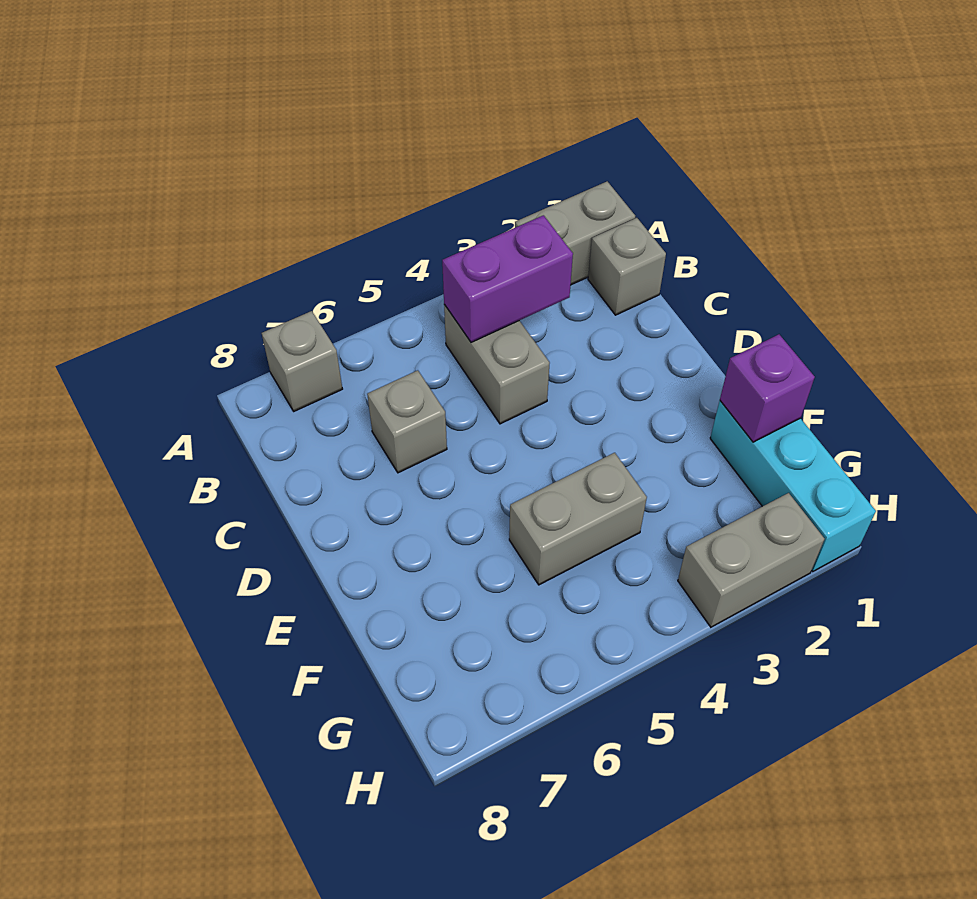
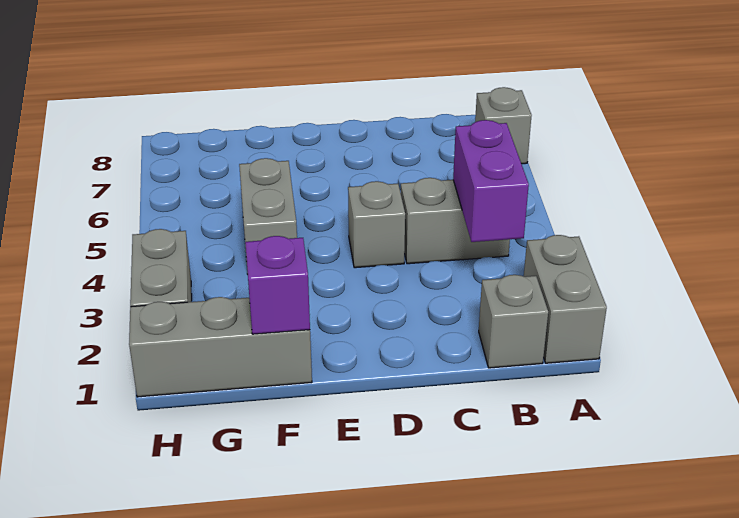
grey brick C6 level 1 -> grey brick D4 level 1
cyan brick F1:H1 level 1 -> grey brick F1:H1 level 1

